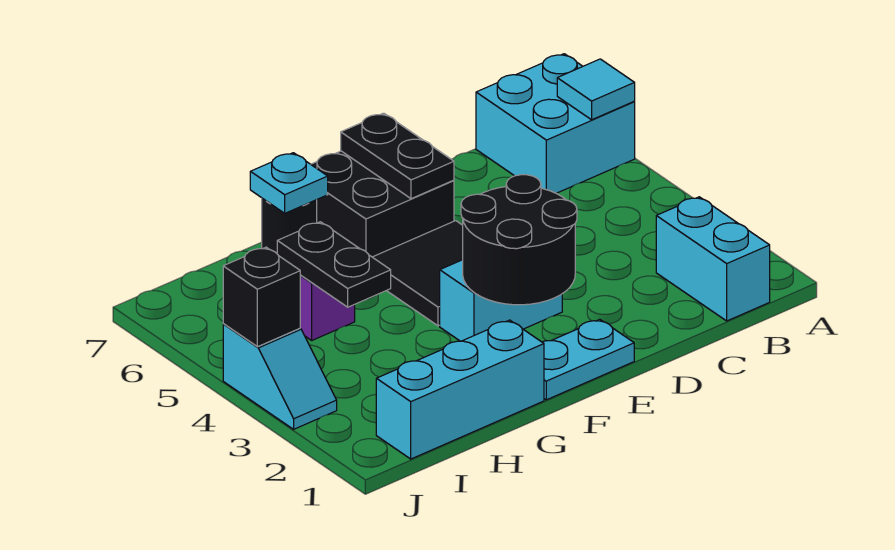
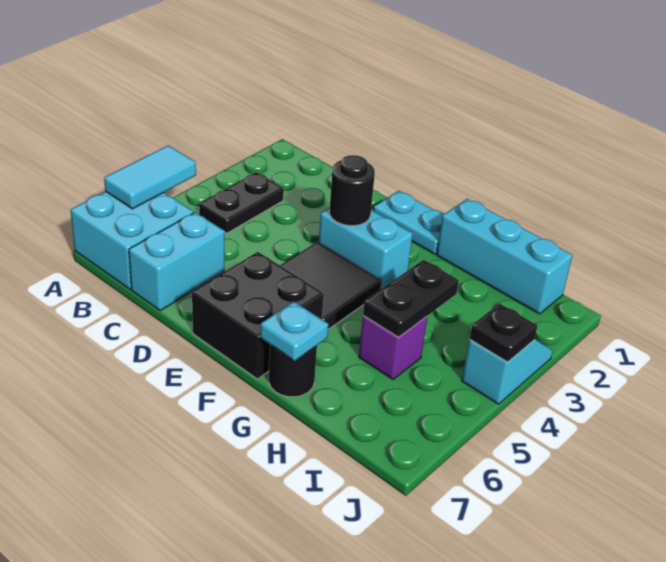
cyan tile A6 level 2 -> cyan tile A5:A6 level 2
cyan brick B1:B2 level 1 -> cyan brick C6:C7 level 1
black round brick E2:F3 level 2 -> black round brick E3 level 2
black plate E6:E7 level 2 -> black plate B3:B4 level 1
black brick J4 level 2 -> black plate J4 level 2

